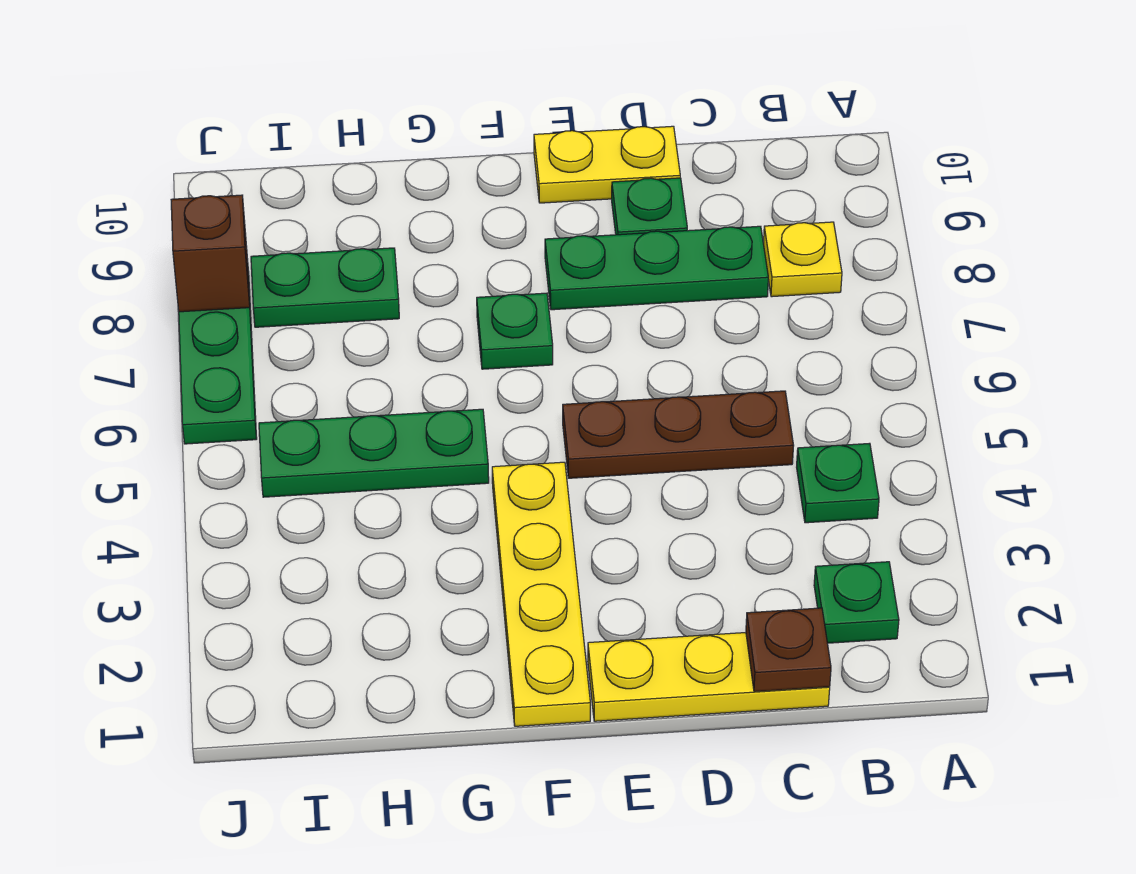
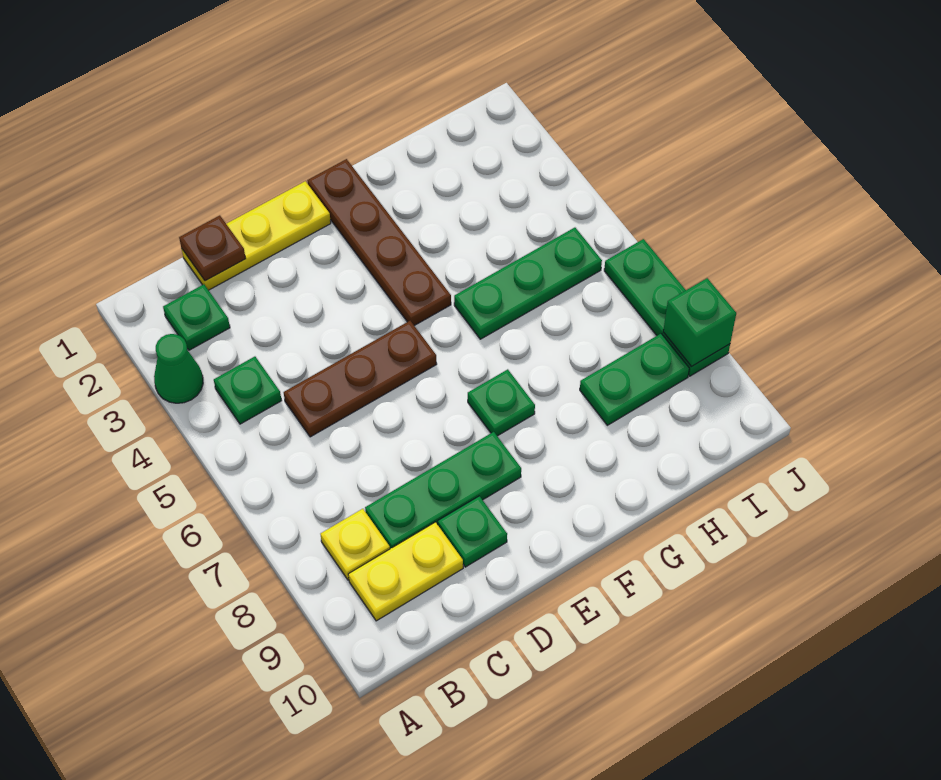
none -> green cone A3 level 1
yellow plate D10:E10 level 1 -> yellow plate B9:C9 level 1
yellow plate F1:F4 level 1 -> brown plate F1:F4 level 1
brown brick J8 level 2 -> green brick J8 level 2

